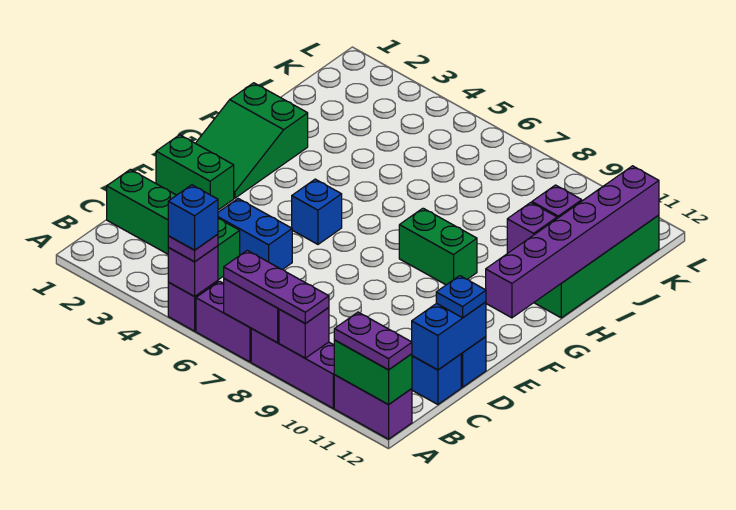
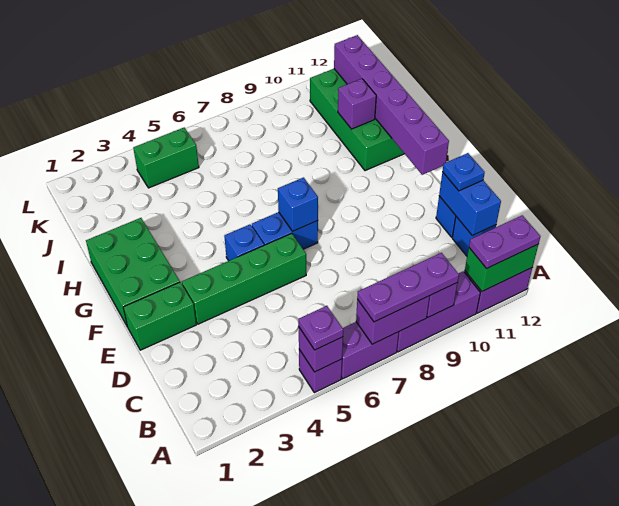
blue brick A5 level 4 -> blue brick F7 level 2
green brick C1:C4 level 1 -> green brick E3:E6 level 1
blue brick D4:D5 level 1 -> blue brick F6:F7 level 1
green slope F1:H2 level 1 top H -> green brick F1:H2 level 1
green brick G8:G9 level 1 -> green brick K4:K5 level 1
purple brick H11 level 2 -> none

